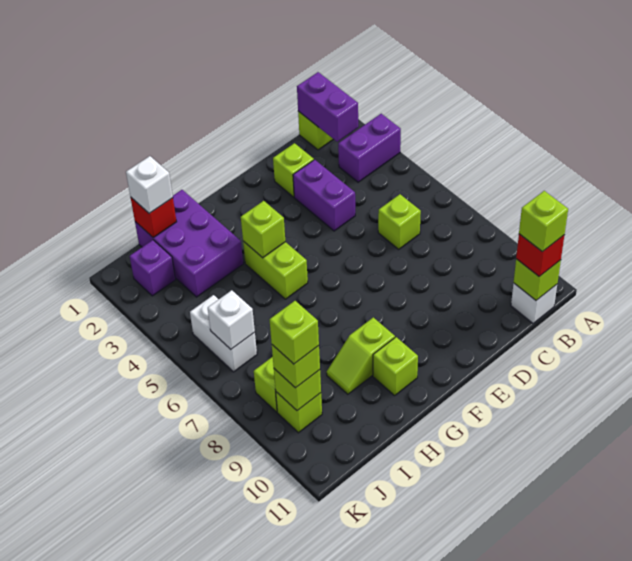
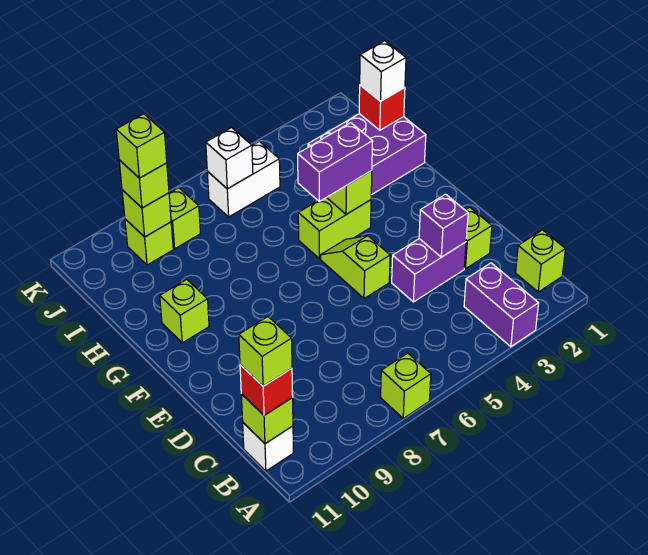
purple brick B1:B2 level 2 -> purple brick G4:G5 level 3
lime brick C6 level 1 -> lime brick A7 level 1
lime slope G9:H9 level 1 top G -> lime slope E5:F5 level 1 top E
purple brick J2 level 1 -> purple brick D3 level 2

